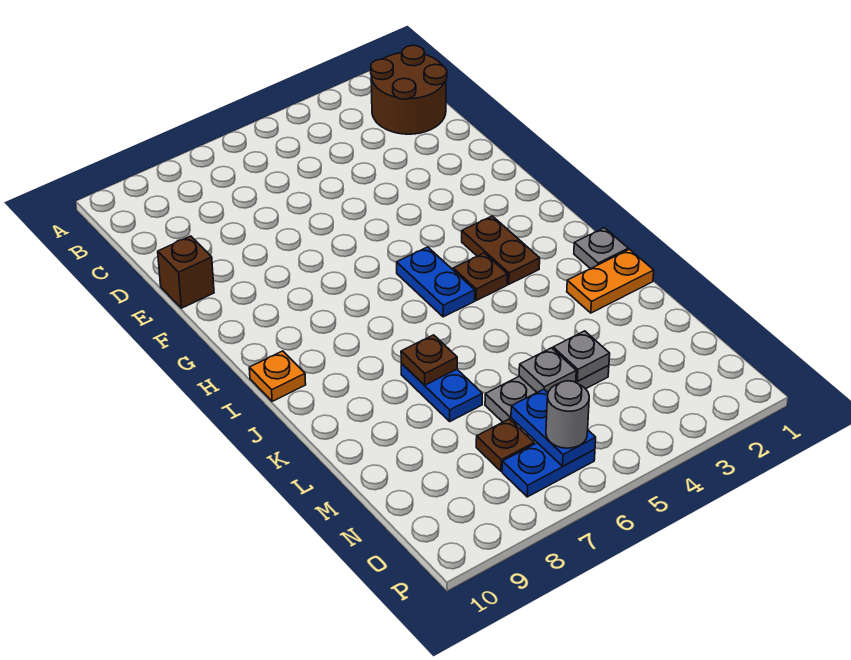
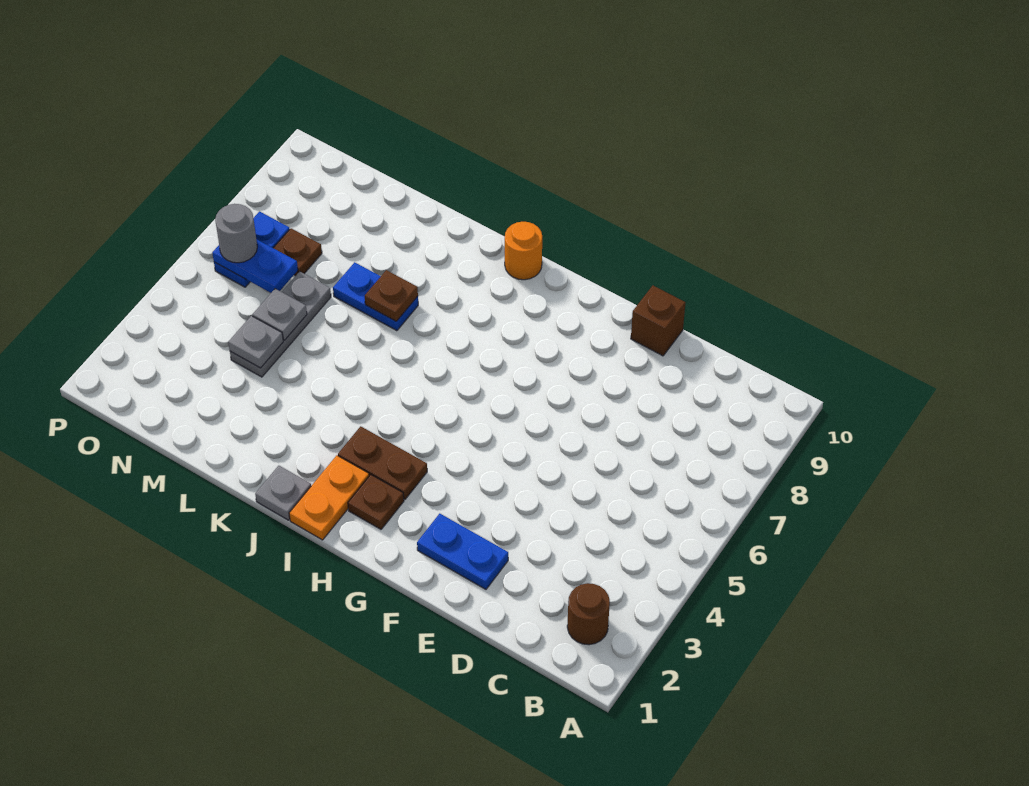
brown round brick B1:C2 level 1 -> brown round brick B2 level 1
blue plate H5:I5 level 1 -> blue plate E2:F2 level 1
brown plate I4 level 1 -> brown plate H2 level 1
orange plate I10 level 1 -> orange round brick I10 level 1
orange plate K1:K2 level 1 -> orange plate I1:I2 level 1

